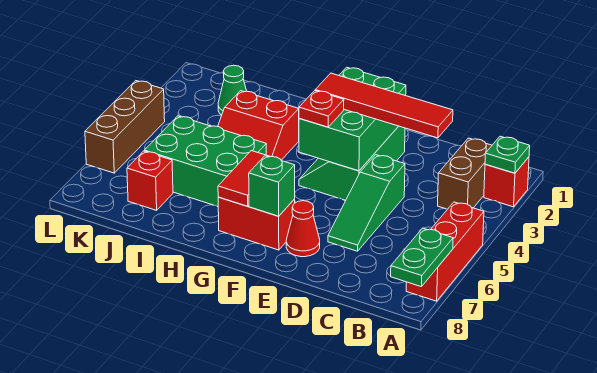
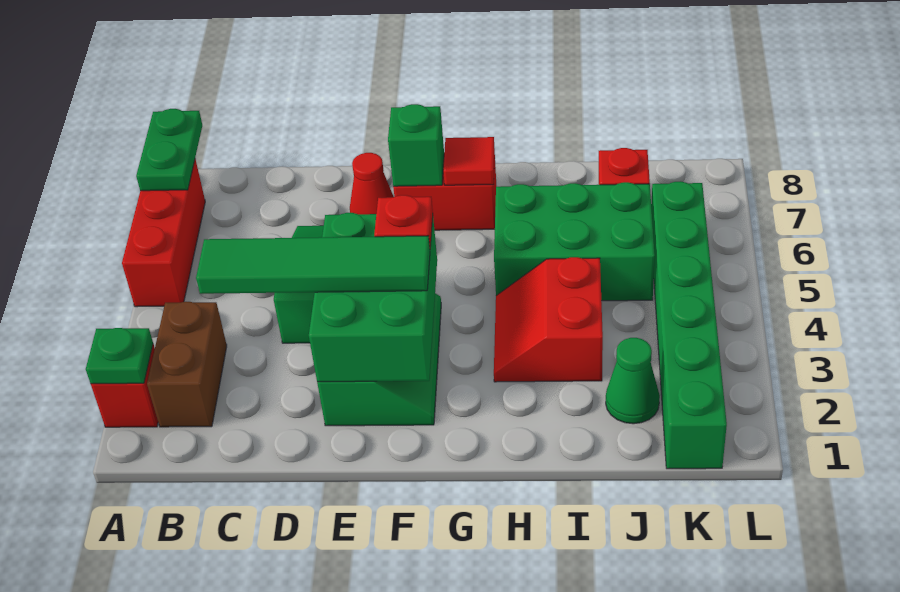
red tile C3:F3 level 3 -> green tile C3:F3 level 3
red tile G6:G7 level 2 -> red tile G7 level 2
red slope H3:I4 level 1 top 3 -> red slope H3:I4 level 1 top I
none -> green brick K1:K6 level 1
brown brick L4:L6 level 1 -> none

